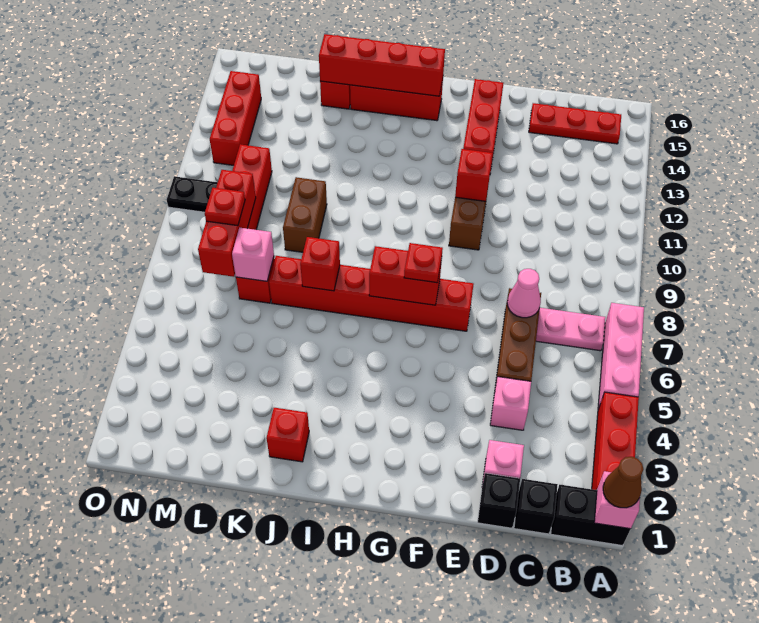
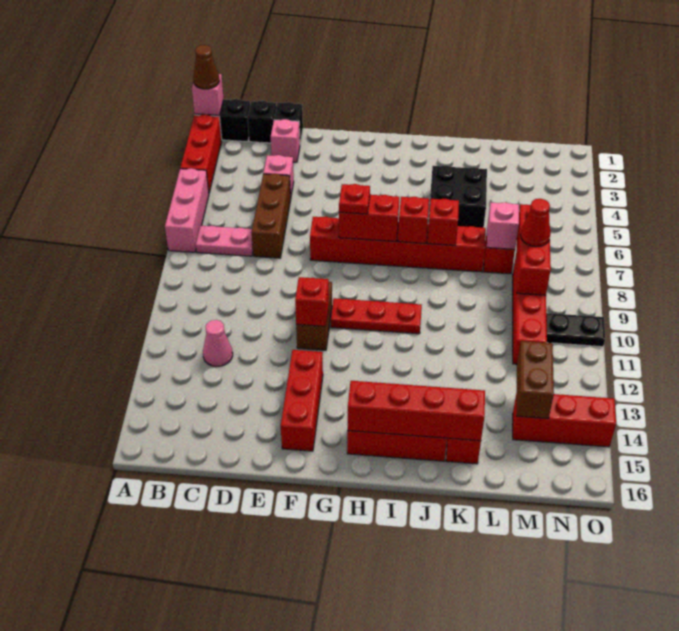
red plate B15:D15 level 1 -> red plate G10:I10 level 1
pink cone D7 level 2 -> pink cone C12 level 1
red brick J2 level 1 -> red brick I7 level 2
none -> black brick J4:K5 level 1
brown brick K9:K10 level 1 -> brown brick M13:M14 level 2
red plate M8 level 3 -> red cone M8 level 3
red brick N12:N14 level 1 -> red brick M14:O14 level 1

